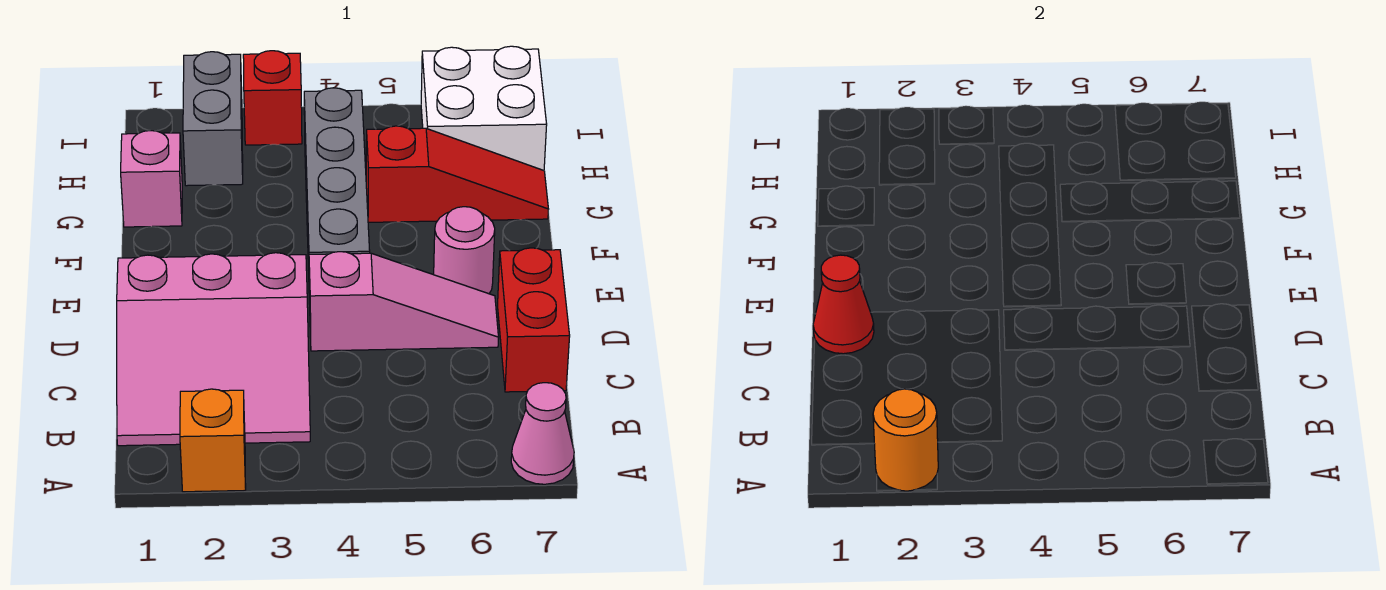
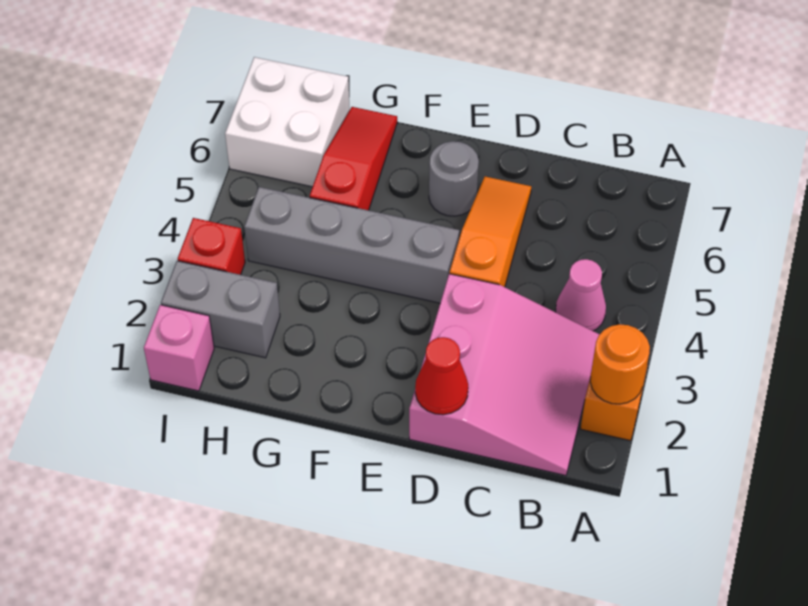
pink cone A7 level 1 -> pink cone B4 level 1
red brick C7:D7 level 1 -> none
pink slope D4:D6 level 1 top 4 -> orange slope D4:D6 level 1 top 4
pink round brick E6 level 1 -> grey round brick E6 level 1
pink brick G1 level 1 -> pink brick I1 level 1

